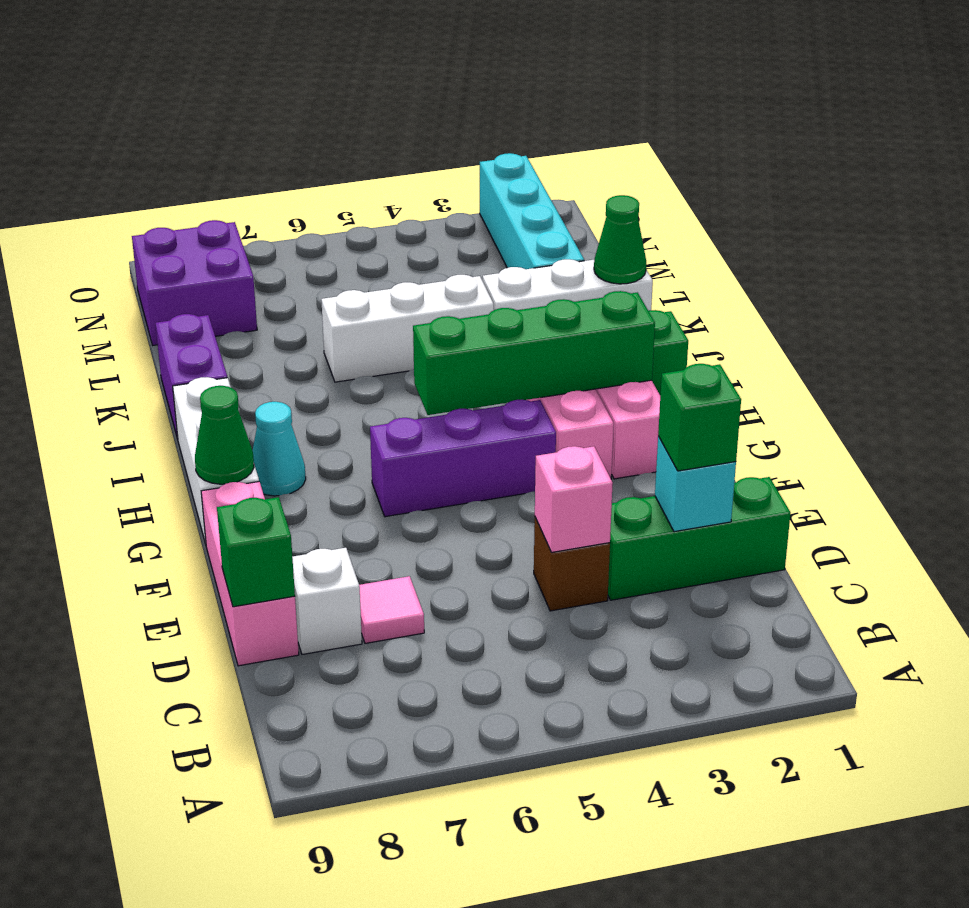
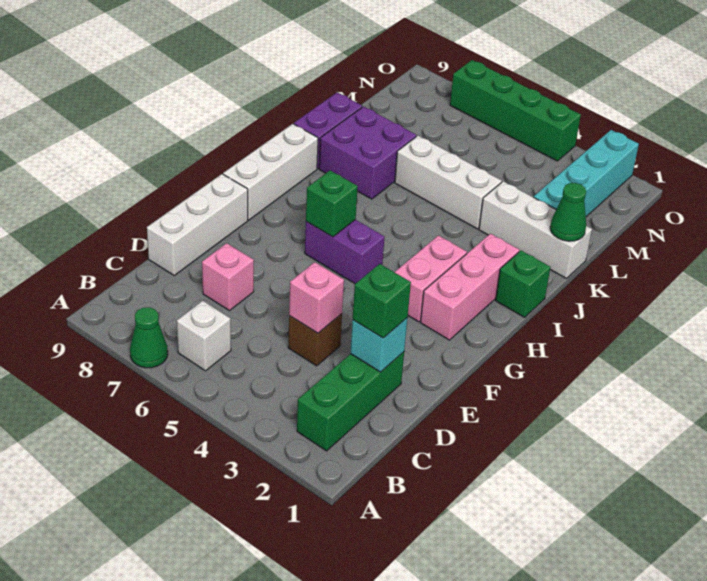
green brick D1:D3 level 1 -> green brick B2:D2 level 1
pink tile D7 level 1 -> pink brick D7 level 1
white brick D8 level 1 -> white brick B6 level 1
pink brick D9:F9 level 1 -> white brick D9:F9 level 1
green brick D9 level 2 -> green brick G6 level 2
purple brick G4:G6 level 1 -> purple brick G5:G6 level 1
green cone G9 level 2 -> green cone A7 level 1
green brick H2:H5 level 2 -> green brick O4:O7 level 1
cyan cone H8 level 1 -> none
purple brick M8:N9 level 1 -> purple brick J7:K8 level 1

